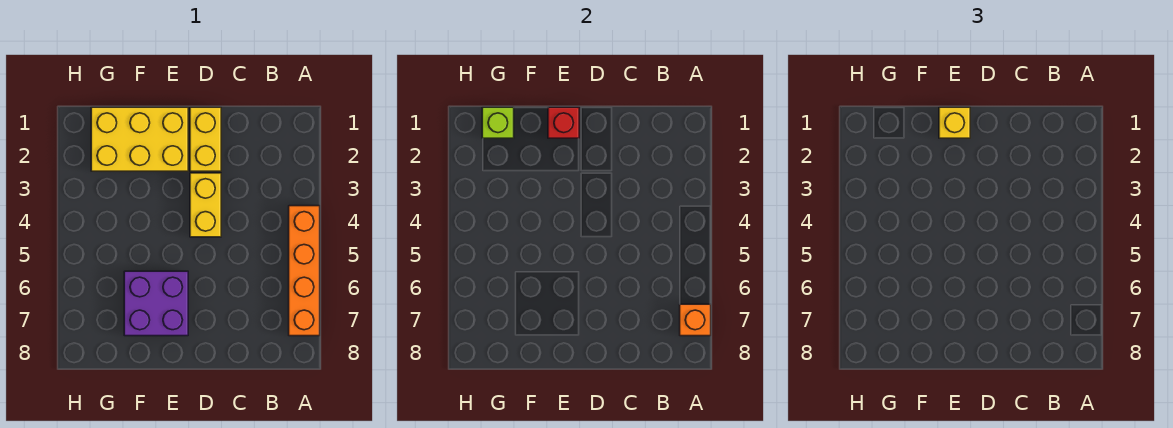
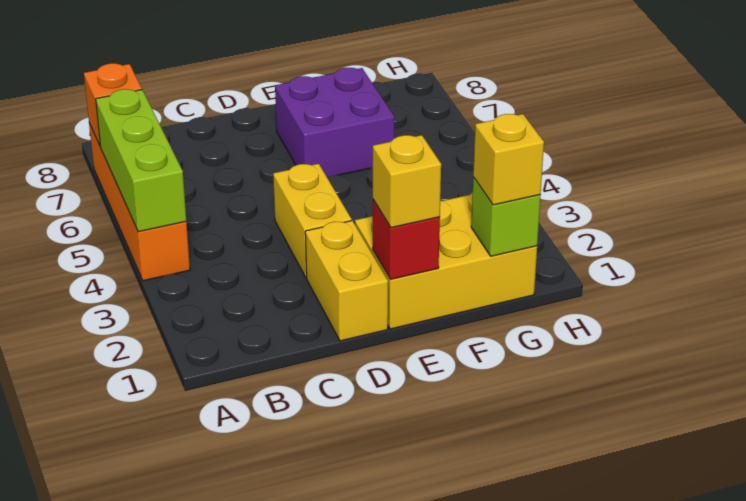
none -> lime brick A4:A6 level 2
none -> yellow brick G1 level 3

